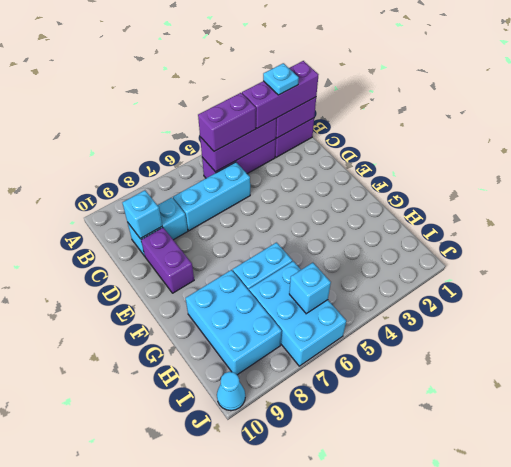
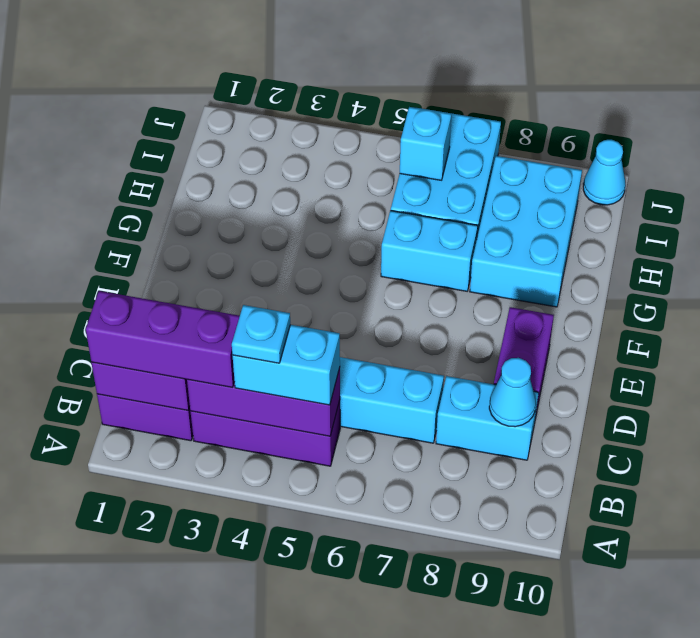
cyan plate B2 level 4 -> cyan plate B4 level 4
purple brick B4:B5 level 3 -> cyan brick B4:B5 level 3
cyan brick C9 level 2 -> cyan cone C9 level 2

